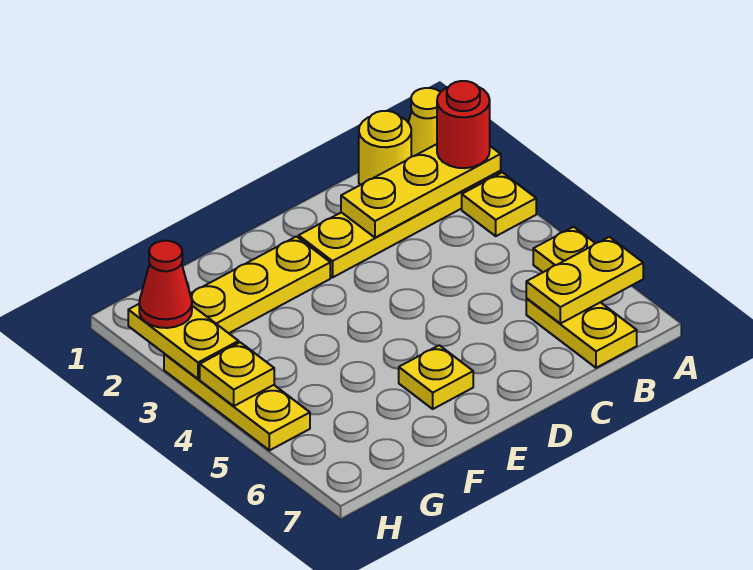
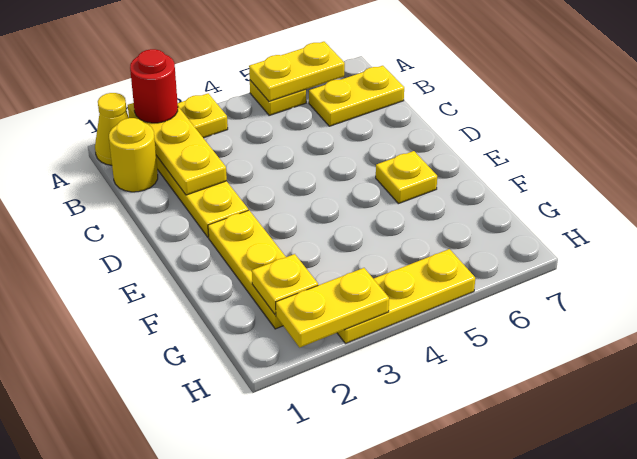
yellow plate A6:B6 level 2 -> yellow plate A5:A6 level 2
red cone H2 level 3 -> none
yellow plate H4 level 2 -> yellow plate G2 level 2

